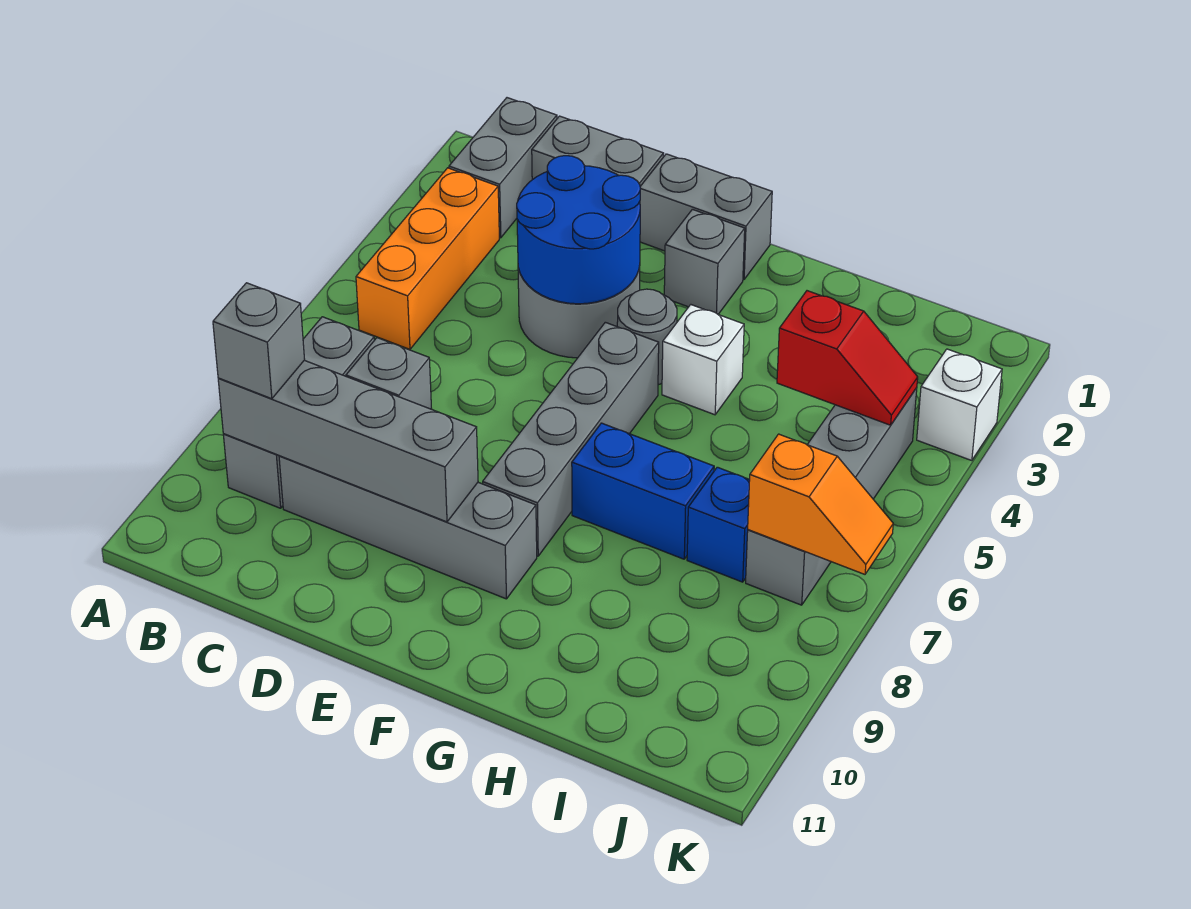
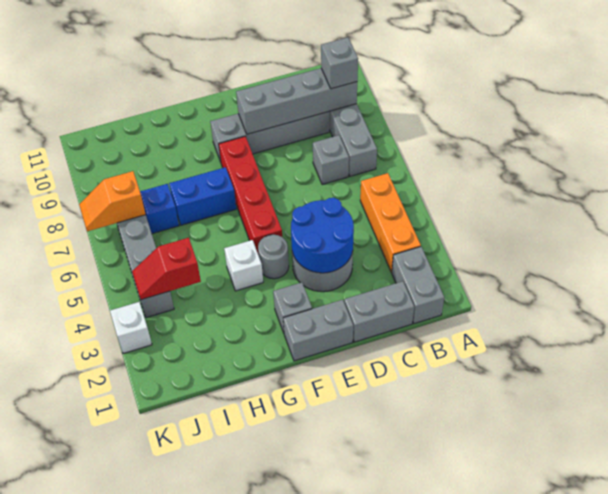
grey brick F5:F8 level 1 -> red brick F5:F8 level 1

